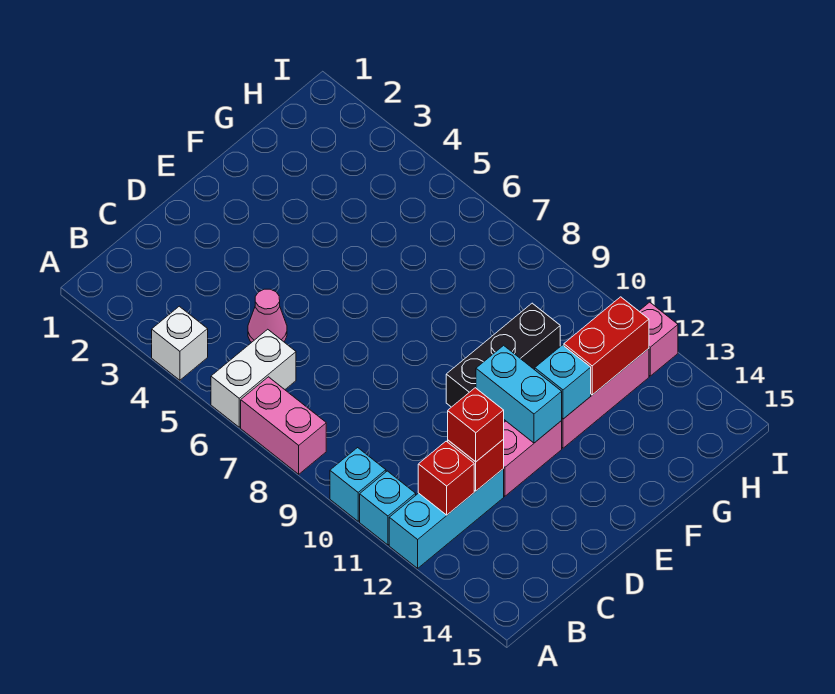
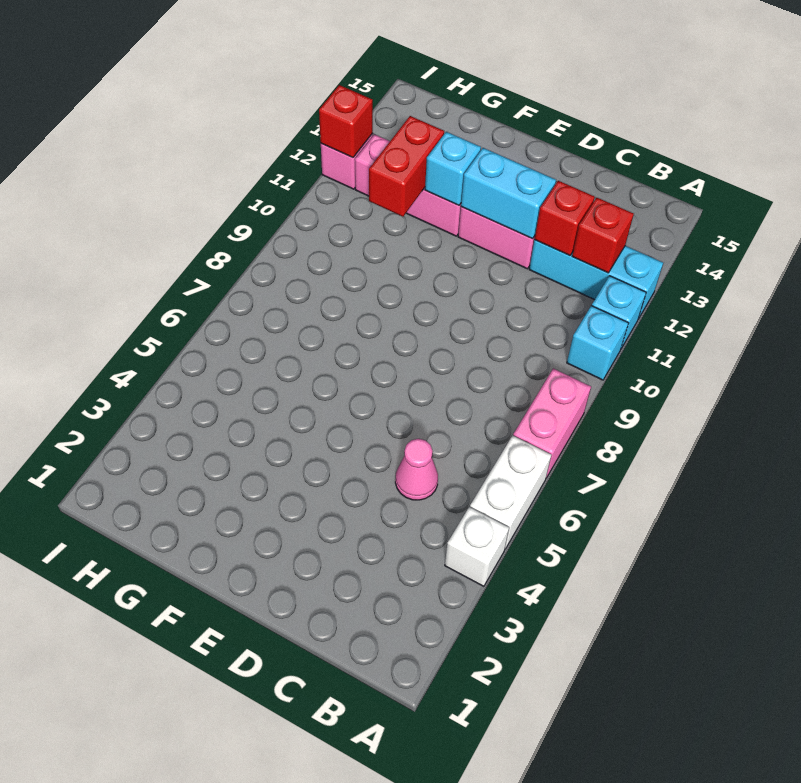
white brick A6:B6 level 1 -> white brick A5:A6 level 1
red brick C12 level 3 -> red brick I12 level 2
black brick E10:G10 level 1 -> none
cyan brick E11:E12 level 2 -> cyan brick D12:E12 level 2
red brick G12:H12 level 2 -> red brick G11:G12 level 2

